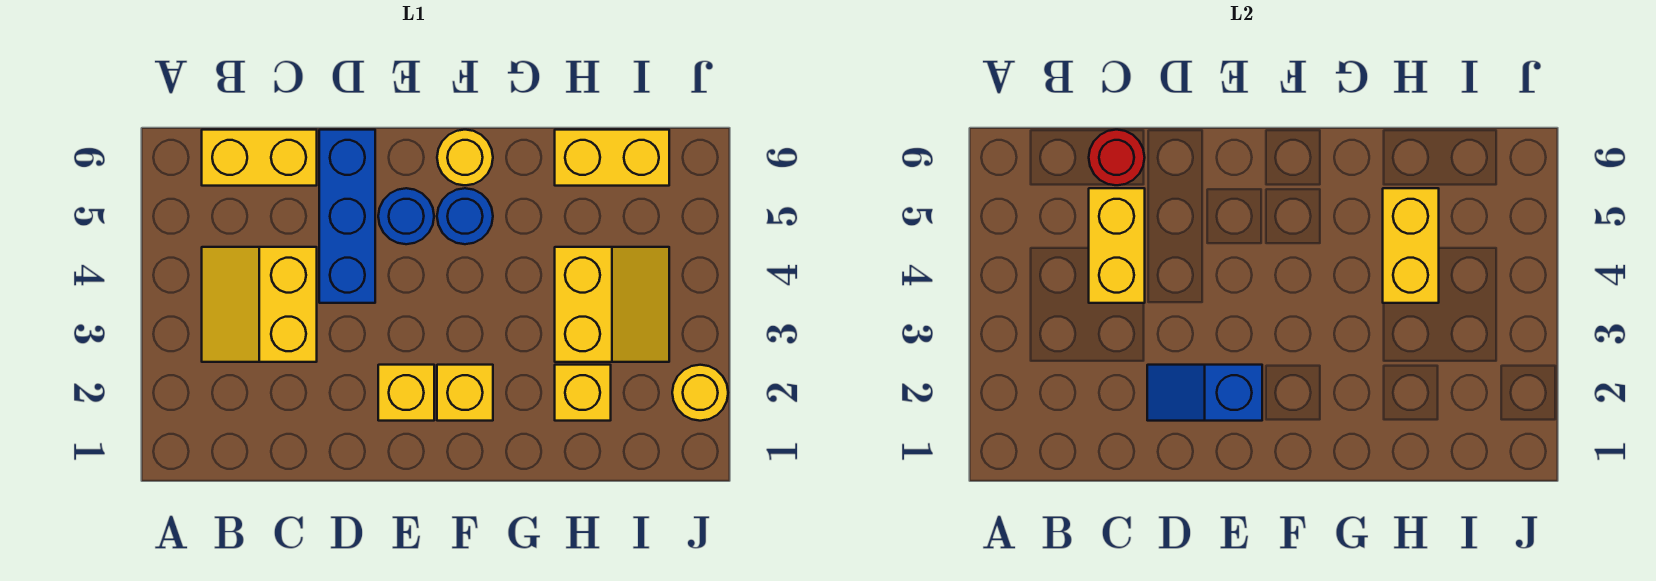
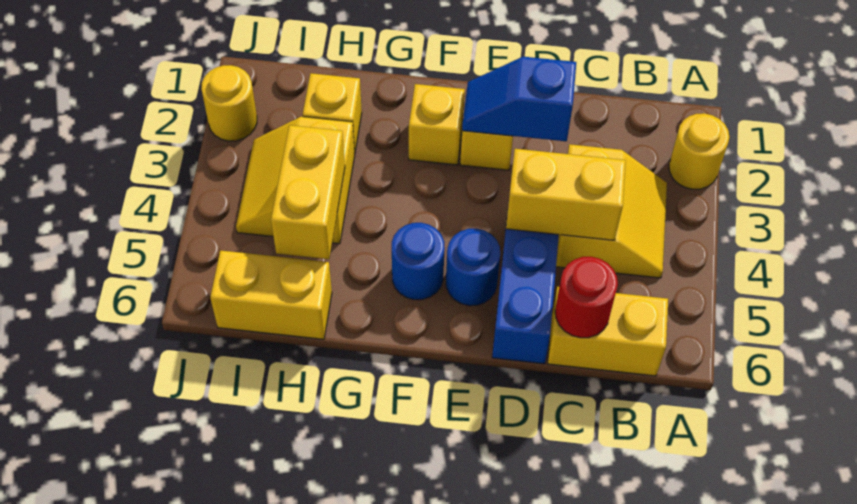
yellow brick C4:C5 level 2 -> yellow brick C4:D4 level 2
blue slope D2:E2 level 2 top E -> blue slope D2:E2 level 2 top D
yellow round brick F6 level 1 -> yellow round brick A2 level 1

